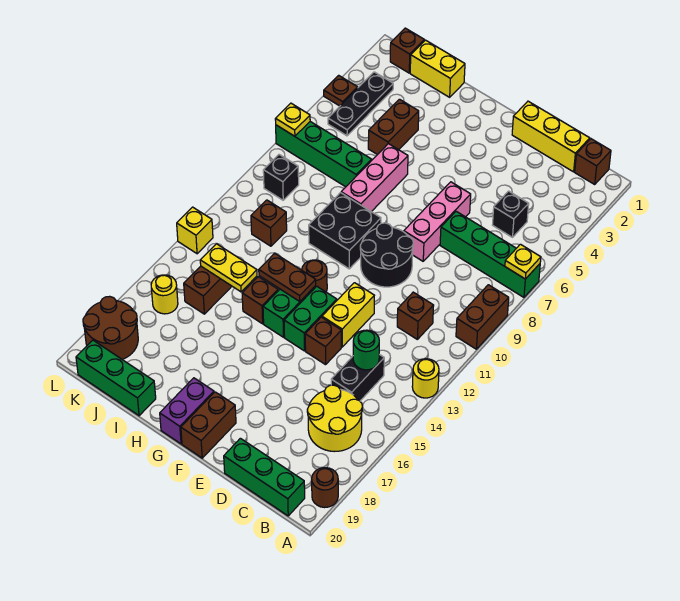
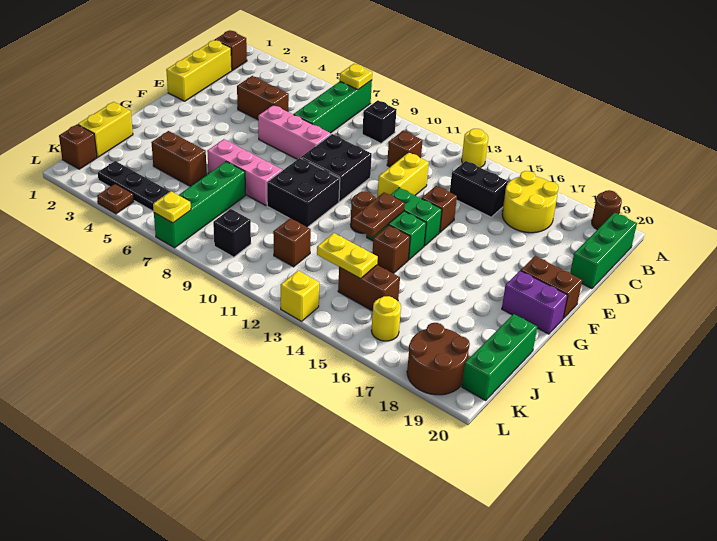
brown brick A9:A10 level 1 -> brown brick D4:D5 level 1
black brick C5 level 1 -> black brick B9 level 1
green round brick C14 level 2 -> none
black round brick E9:F10 level 1 -> black brick E9:F10 level 1
yellow brick E12:E13 level 1 -> yellow brick D12:E12 level 1
yellow plate I14:J14 level 2 -> yellow plate J13:J14 level 2

